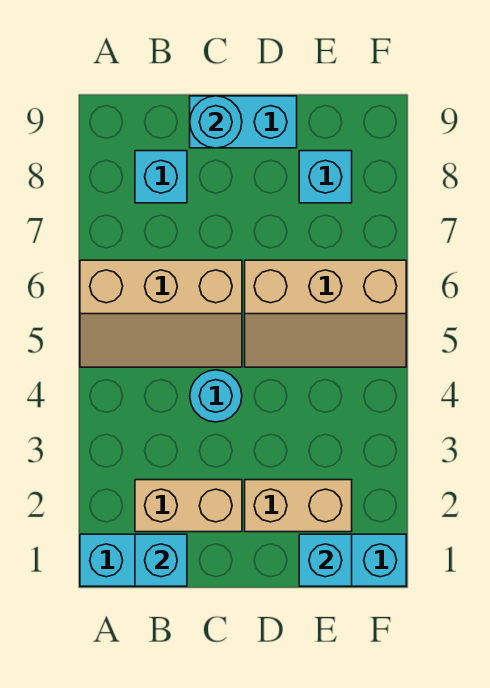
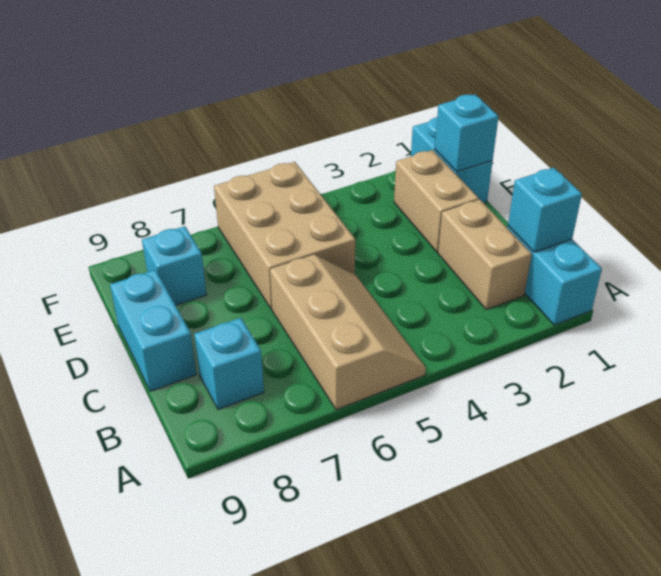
cyan round brick C4 level 1 -> none
cyan round brick C9 level 2 -> none
tan slope D5:F6 level 1 top 6 -> tan brick D5:F6 level 1

